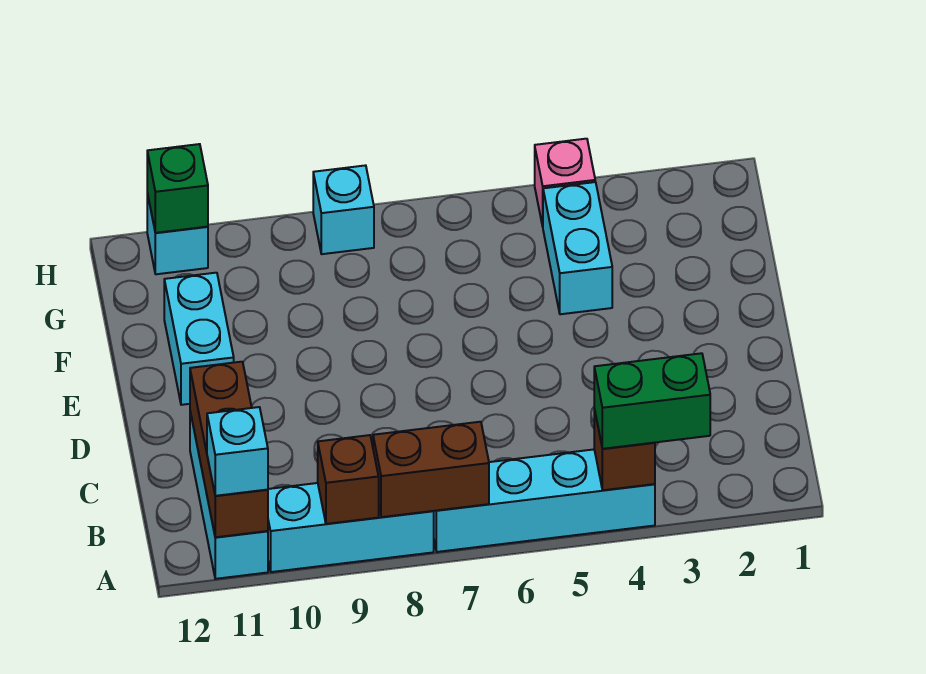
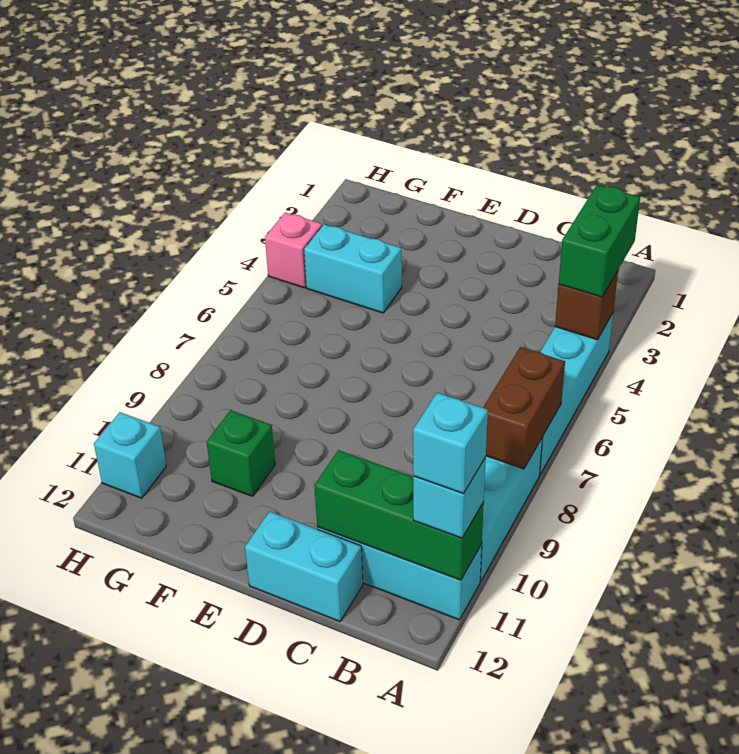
brown brick A9 level 2 -> none
brown brick A11:C11 level 2 -> green brick A11:C11 level 2
cyan brick E11:F11 level 1 -> cyan brick C12:D12 level 1
cyan brick H8 level 1 -> cyan brick A11 level 4
green brick H11 level 2 -> green brick F10 level 1

